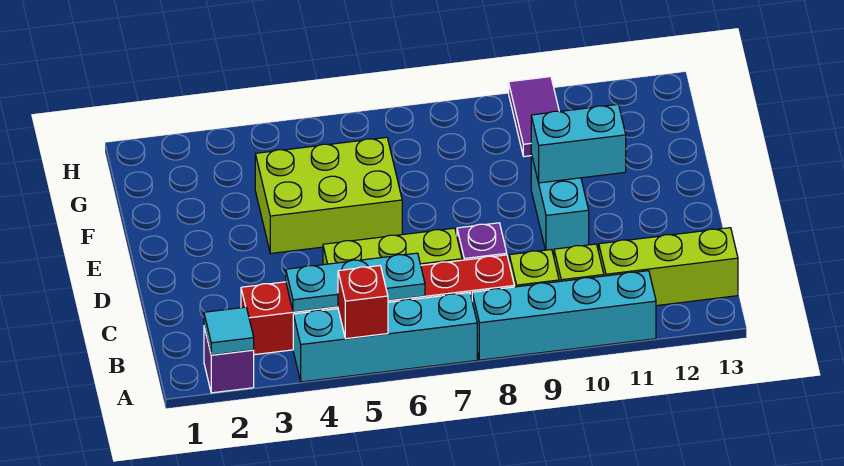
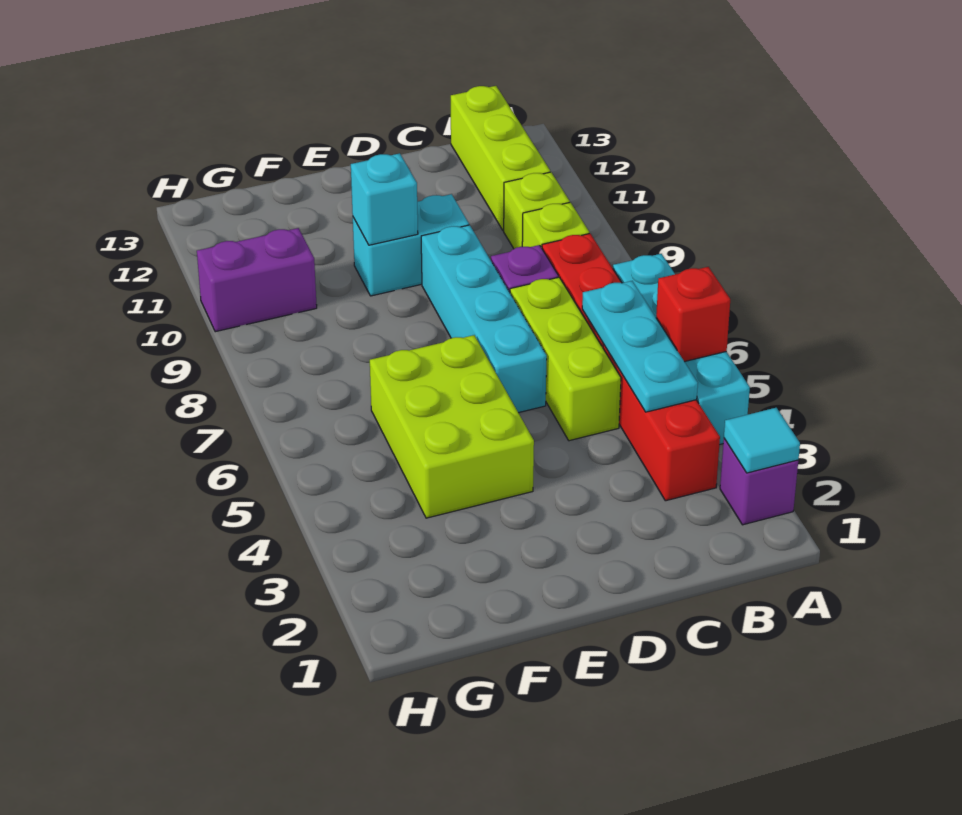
cyan brick A8:A11 level 1 -> cyan brick D6:D9 level 1
cyan brick E10:E11 level 2 -> cyan brick E10 level 2
purple tile G10:H10 level 1 -> purple brick G10:H10 level 1

